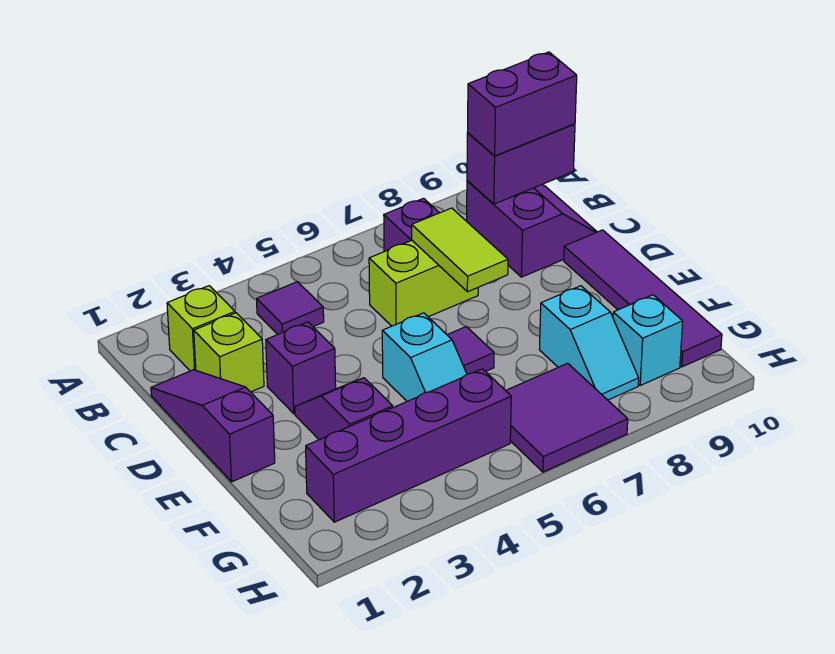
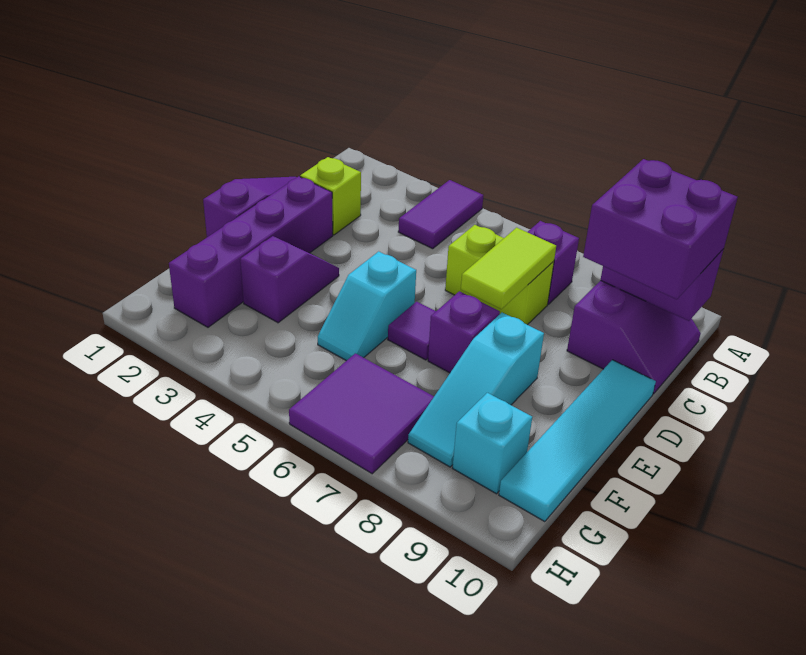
lime brick B2 level 1 -> none
purple tile B4 level 1 -> purple tile A4:B4 level 1
purple brick B9:B10 level 3 -> purple brick B9:C10 level 3
purple brick D3 level 1 -> purple brick E7 level 1
purple tile D10:G10 level 1 -> cyan tile D10:G10 level 1
cyan slope F8:G8 level 1 top F -> cyan slope E8:G8 level 1 top E
purple brick G2:G5 level 1 -> purple brick D2:G2 level 1

